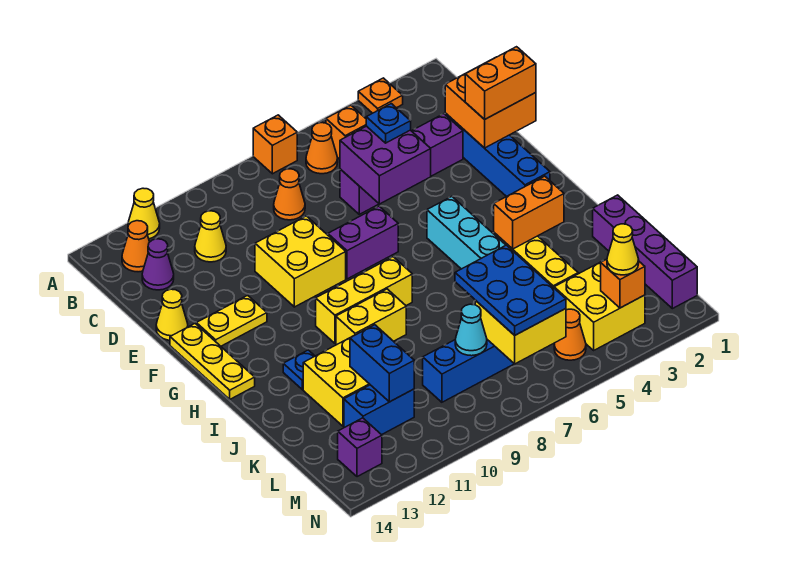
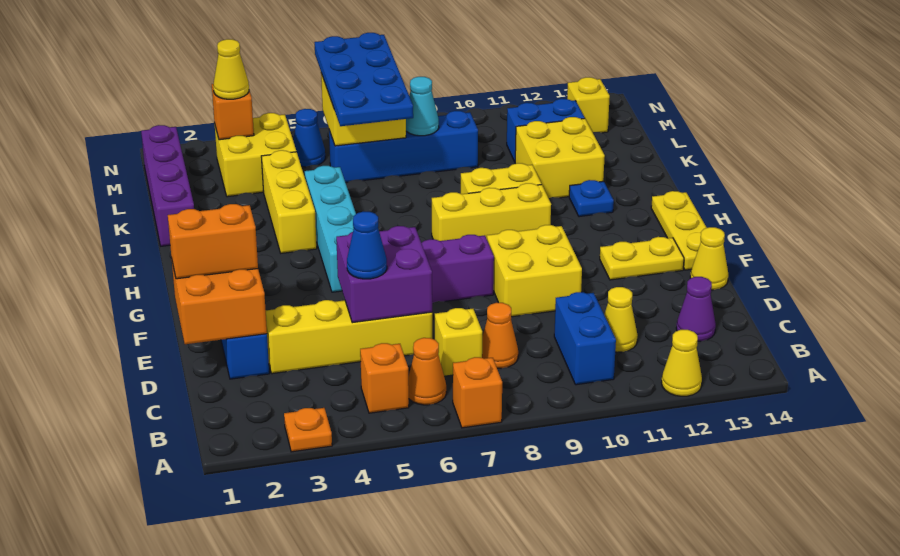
orange cone B13 level 1 -> none
none -> yellow brick C7 level 1
purple brick D3:D6 level 1 -> yellow brick D3:D6 level 1
blue plate D5 level 3 -> blue cone D5 level 3
orange brick I3:I4 level 2 -> none
blue plate K6:M7 level 3 -> blue plate K6:N7 level 3
blue brick K11:L11 level 2 -> blue brick B10:C10 level 1
orange cone M5 level 1 -> blue cone M5 level 1
purple brick M13 level 1 -> yellow brick M13 level 1

